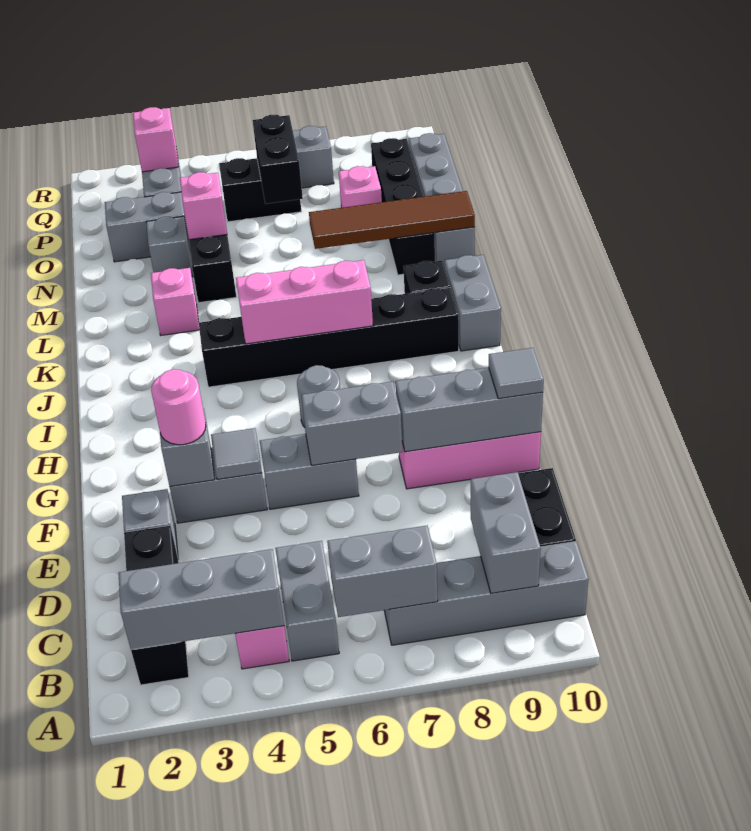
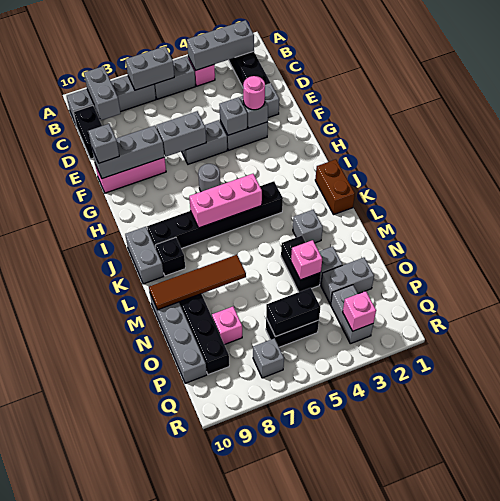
grey brick B5:C5 level 1 -> grey brick B5:B6 level 1
grey tile F4 level 2 -> grey brick F4 level 2
grey tile F10 level 3 -> grey brick F10 level 3
none -> brown brick J1:K1 level 1
pink brick L3 level 1 -> grey brick L3 level 1
black brick O6:P6 level 2 -> black brick P5:P6 level 2

